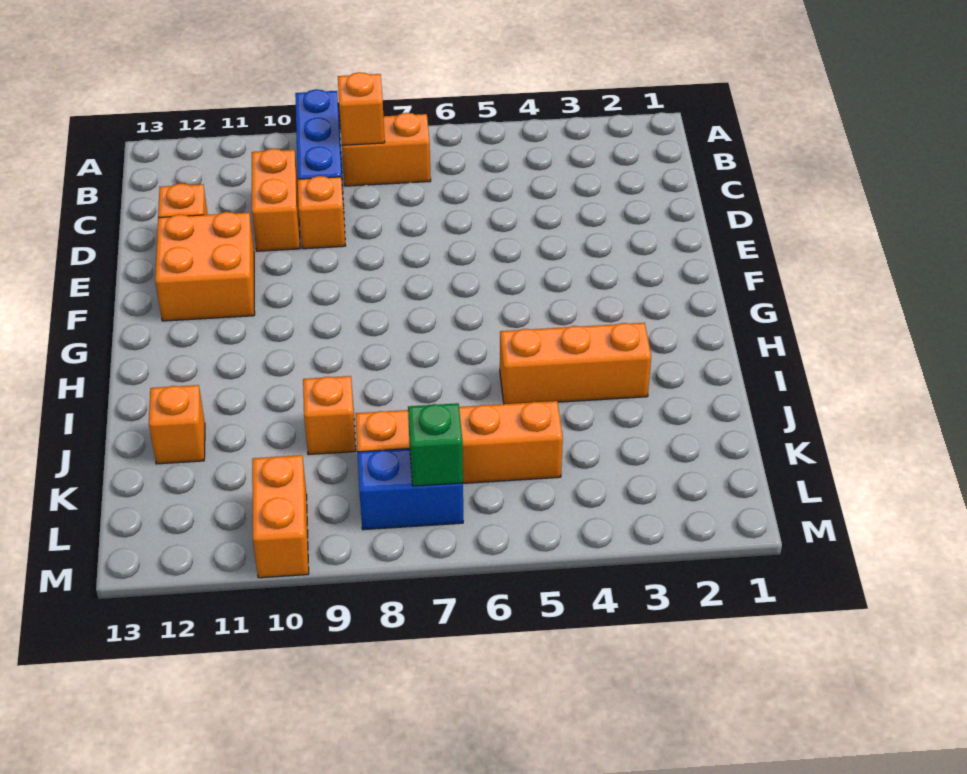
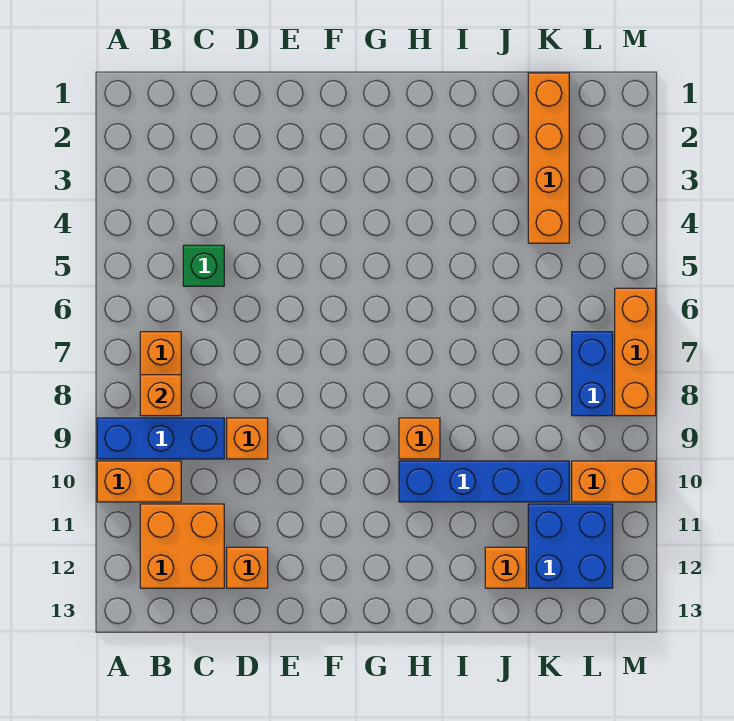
orange brick C10:D10 level 1 -> orange brick A10:B10 level 1
orange brick E11:F12 level 1 -> orange brick B11:C12 level 1
none -> blue brick H10:K10 level 1
orange brick I3:I5 level 1 -> orange brick M6:M8 level 1
orange brick J9 level 1 -> orange brick H9 level 1
orange brick K5:K8 level 1 -> orange brick K1:K4 level 1
none -> blue brick K11:L12 level 1
green brick L7 level 2 -> green brick C5 level 1

